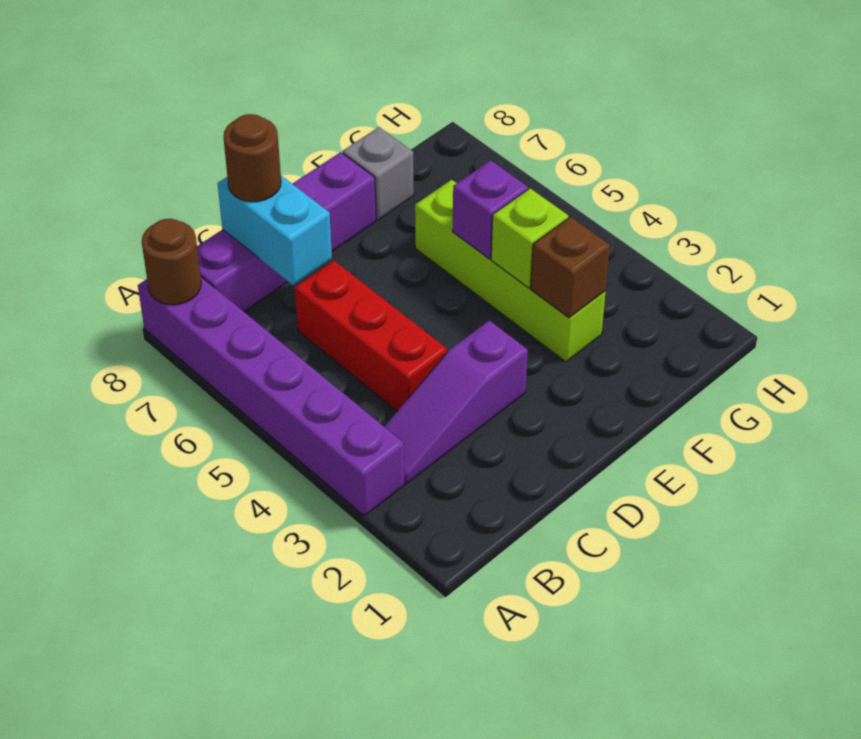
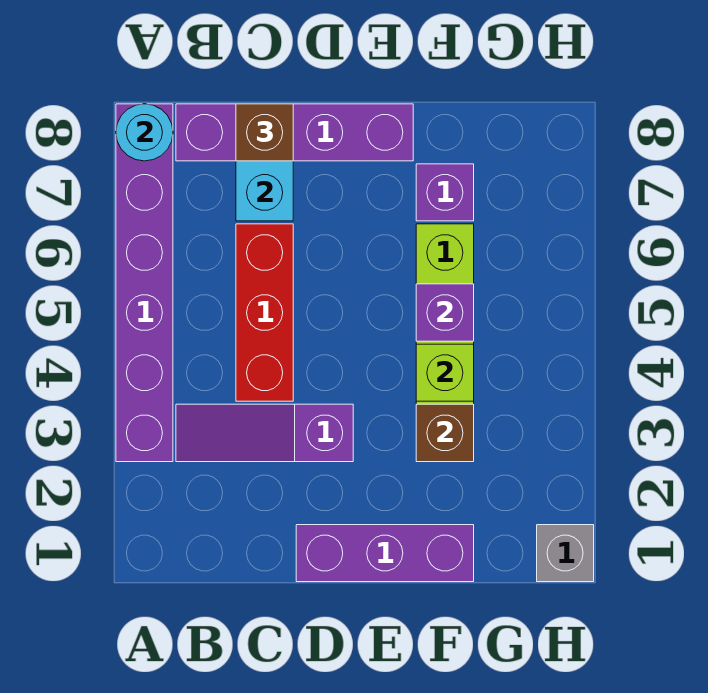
brown round brick A8 level 2 -> cyan round brick A8 level 2
brown round brick C8 level 3 -> brown brick C8 level 3
none -> purple brick D1:F1 level 1
none -> purple brick F7 level 1
grey brick F8 level 1 -> grey brick H1 level 1

